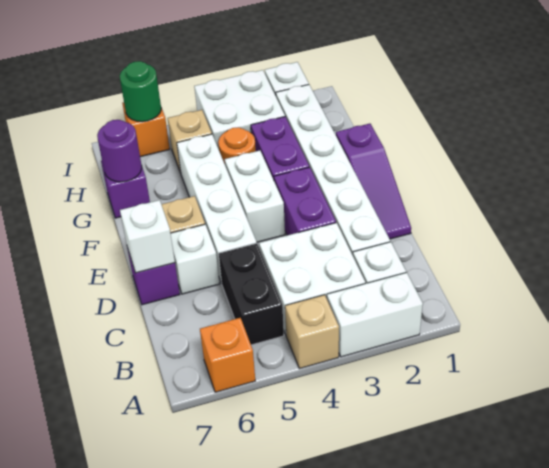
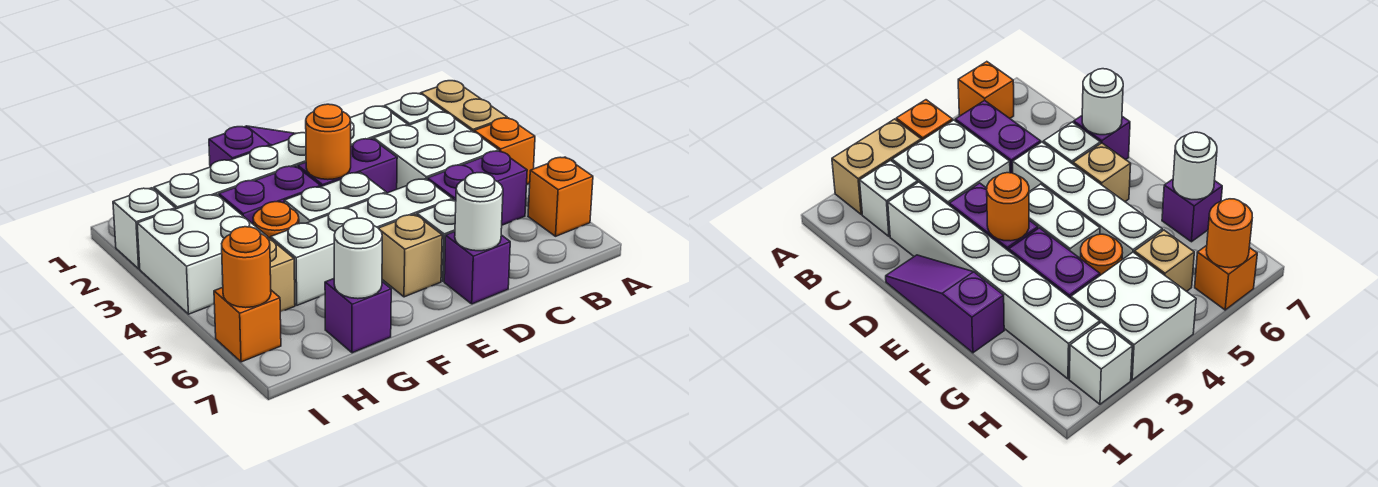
white brick A2:A3 level 1 -> tan brick A2:A3 level 1
tan brick A4 level 1 -> orange brick A4 level 1
black brick B5:C5 level 1 -> purple brick B5:C5 level 1
white brick D7 level 2 -> white round brick D7 level 2
none -> orange round brick E3 level 2
purple round brick G7 level 2 -> white round brick G7 level 2
green round brick I6 level 2 -> orange round brick I6 level 2

